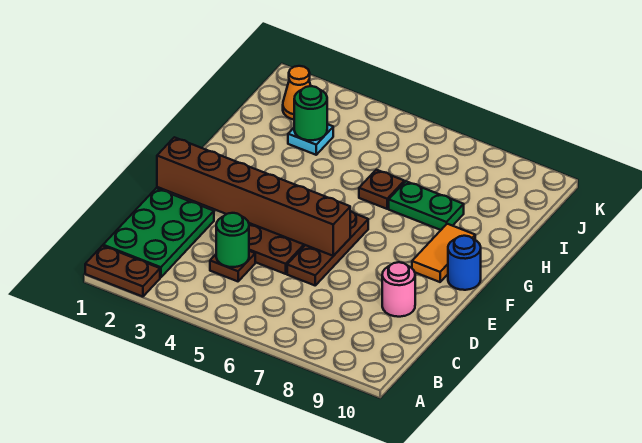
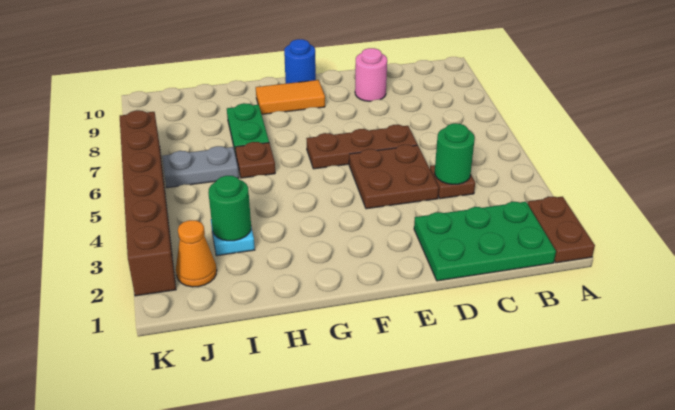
brown brick E1:E6 level 2 -> brown brick K2:K7 level 1
none -> grey plate I6:J6 level 1

